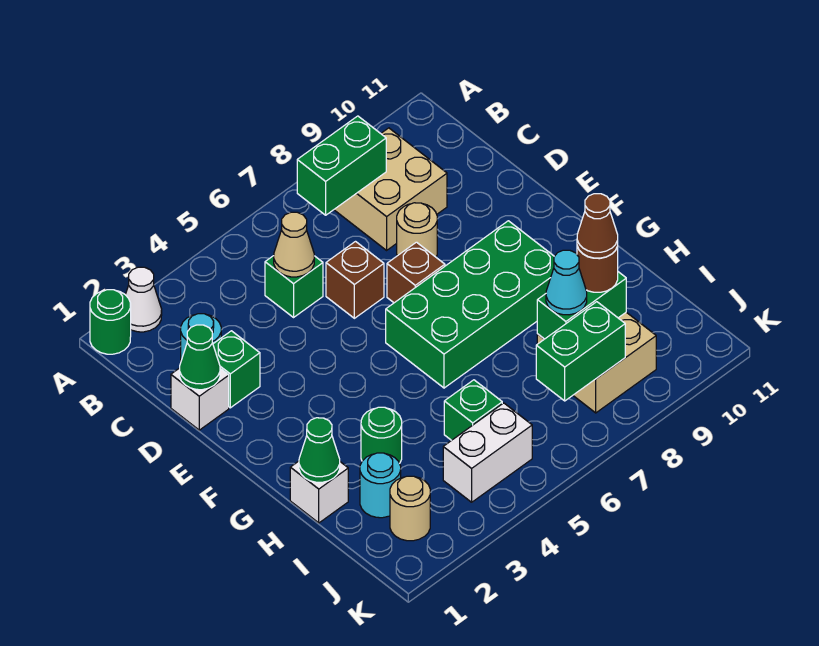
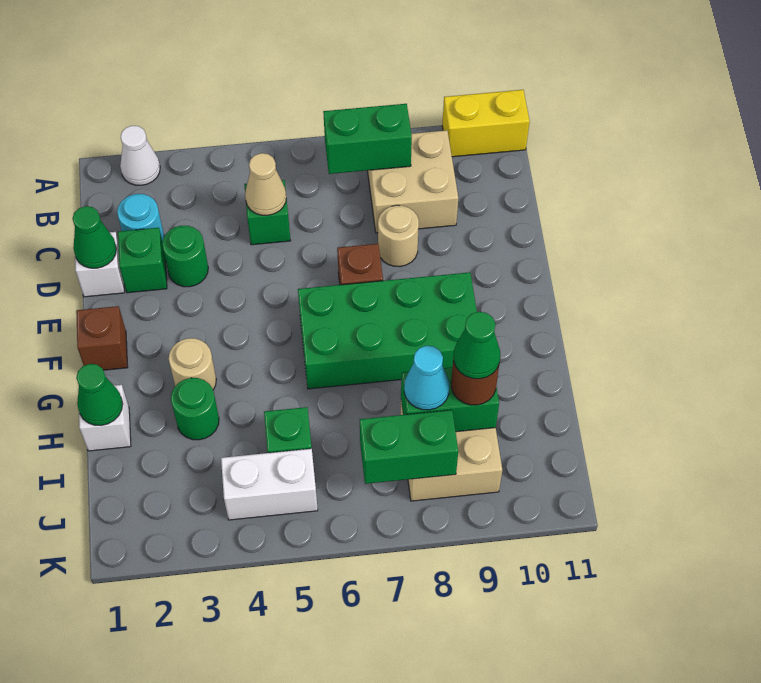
green round brick A1 level 1 -> green round brick D3 level 1
none -> yellow brick A10:A11 level 1
brown brick D6 level 1 -> brown brick F1 level 1
cyan round brick I2 level 1 -> none
brown cone I9 level 4 -> green cone I9 level 4
tan round brick J2 level 1 -> tan round brick G3 level 1

